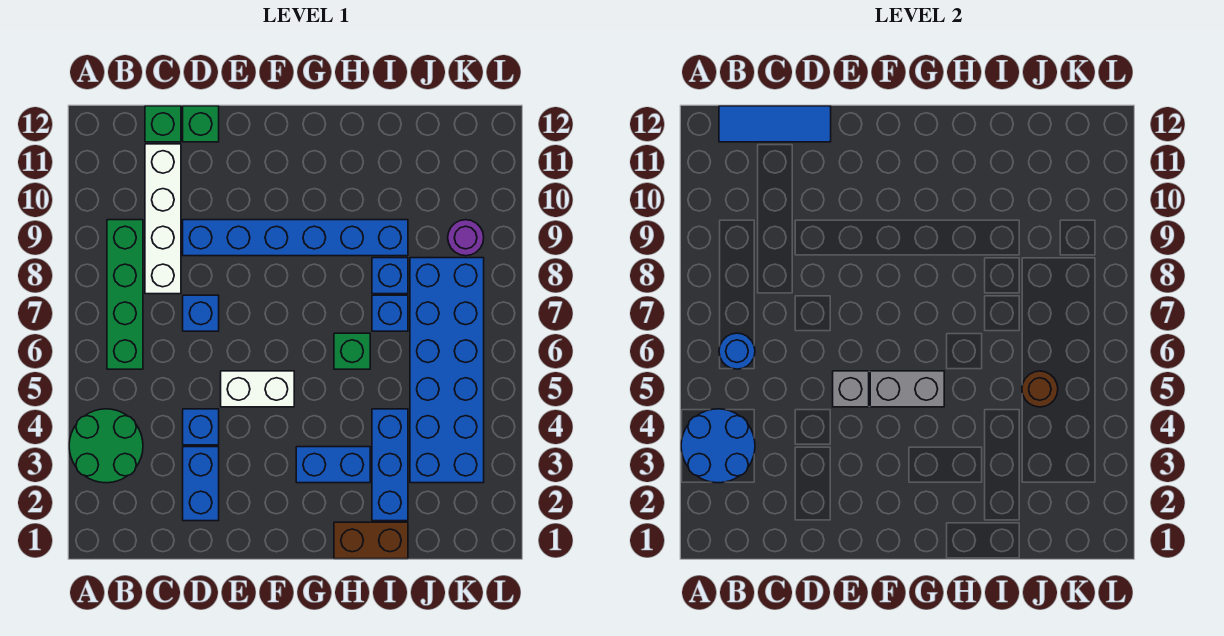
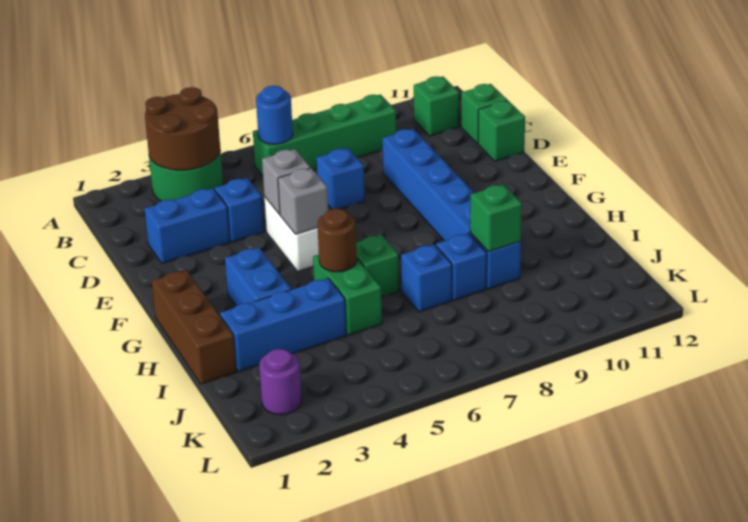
blue round brick A3:B4 level 2 -> brown round brick A3:B4 level 2
none -> green brick B11 level 1
blue tile B12:D12 level 2 -> none
white brick C8:C11 level 1 -> none
grey brick F5:G5 level 2 -> grey brick F5 level 2
brown brick H1:I1 level 1 -> brown brick G1:I1 level 1
none -> green brick H5:I5 level 1
none -> green brick I9 level 2
blue brick J3:K8 level 1 -> none
brown round brick J5 level 2 -> brown round brick H5 level 2
purple round brick K9 level 1 -> purple round brick K2 level 1

